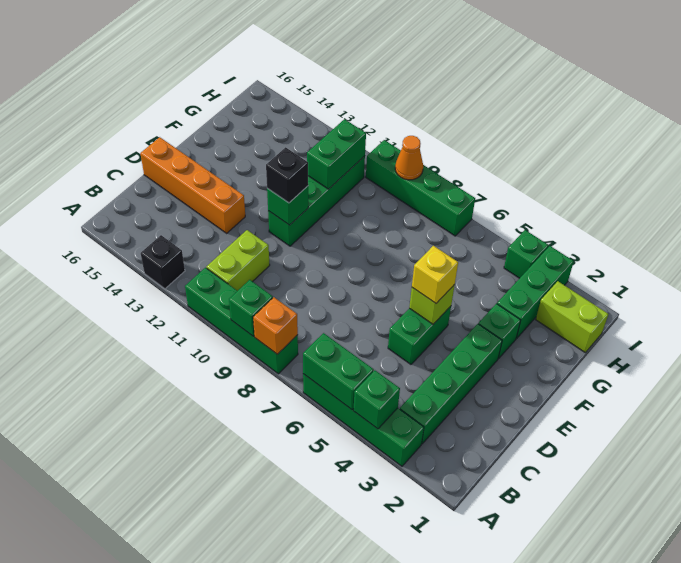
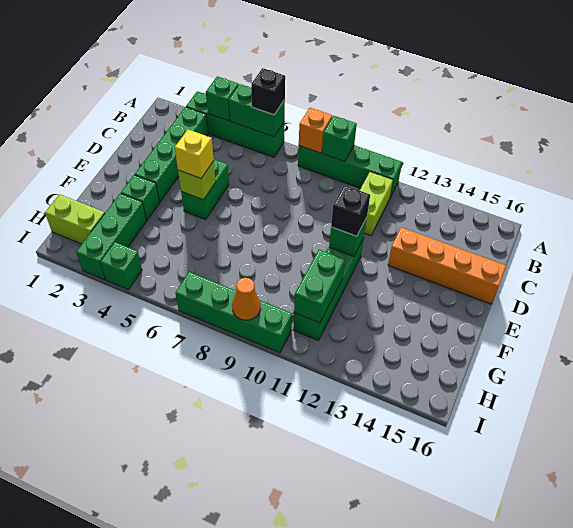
black brick A13 level 1 -> black brick A6 level 3

